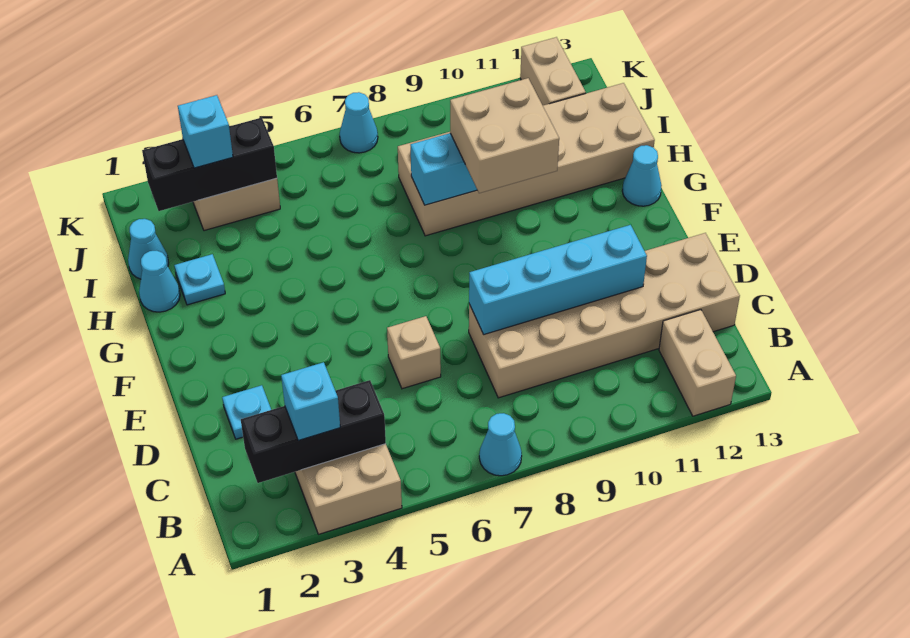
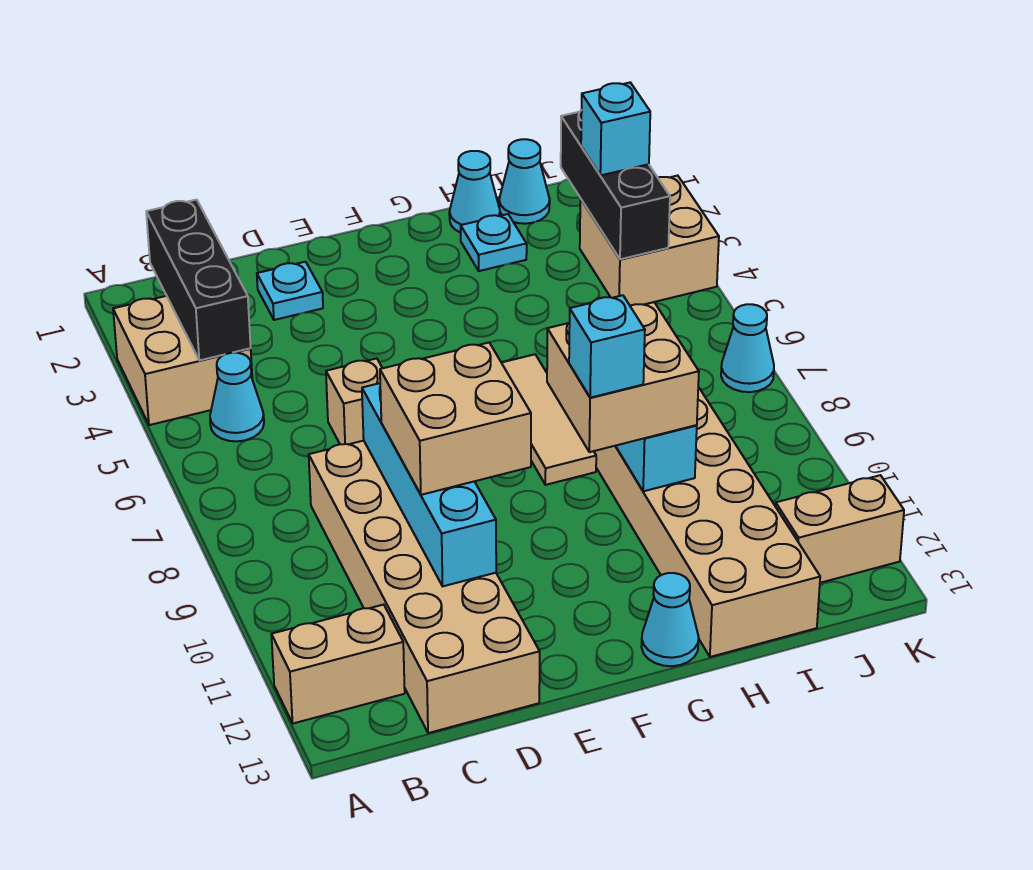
cyan cone A7 level 1 -> cyan cone B5 level 1
cyan brick B3 level 3 -> cyan brick G10 level 4
none -> tan brick D9:E10 level 3
none -> tan tile G6:G8 level 1

